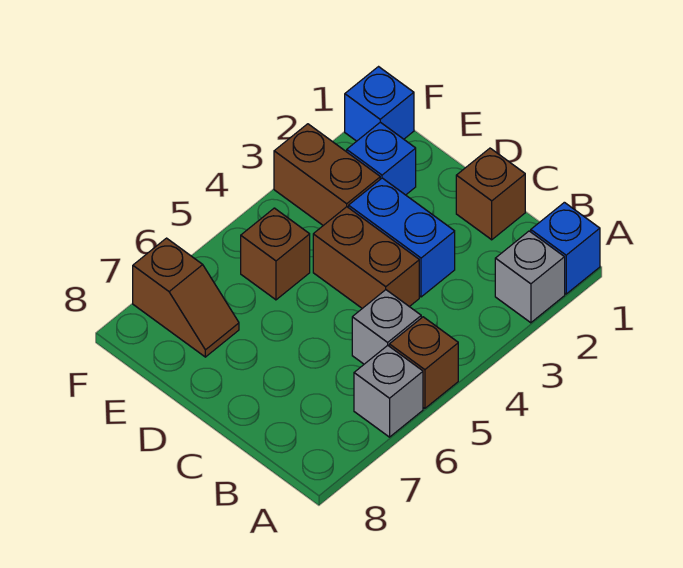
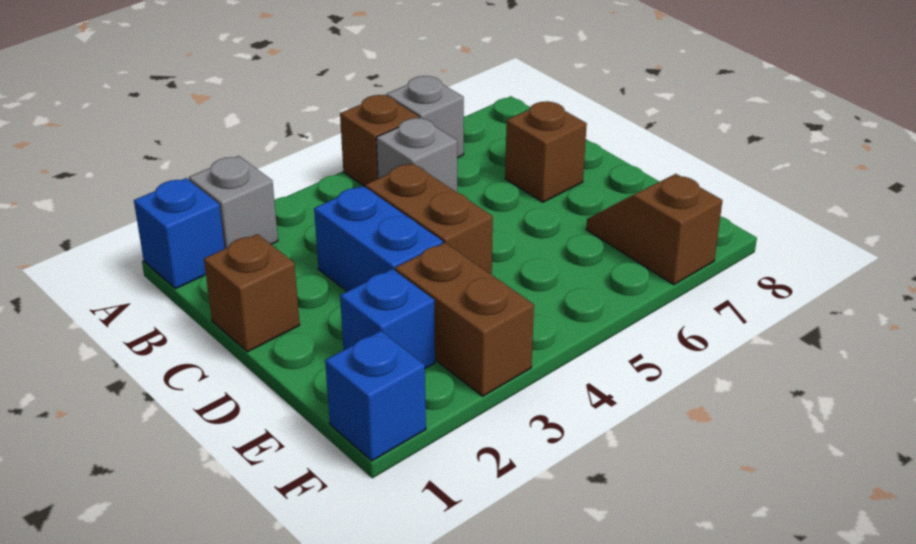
brown brick E5 level 1 -> brown brick C7 level 1

